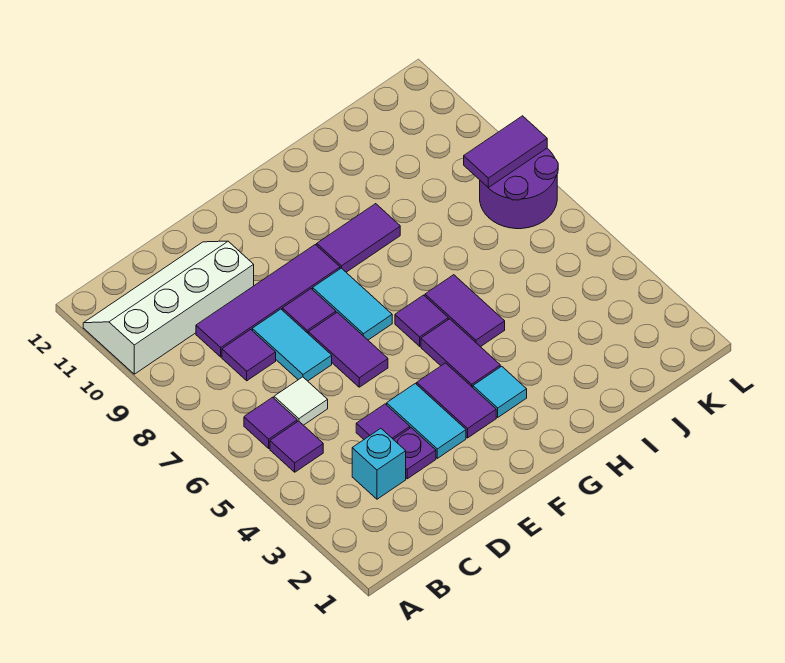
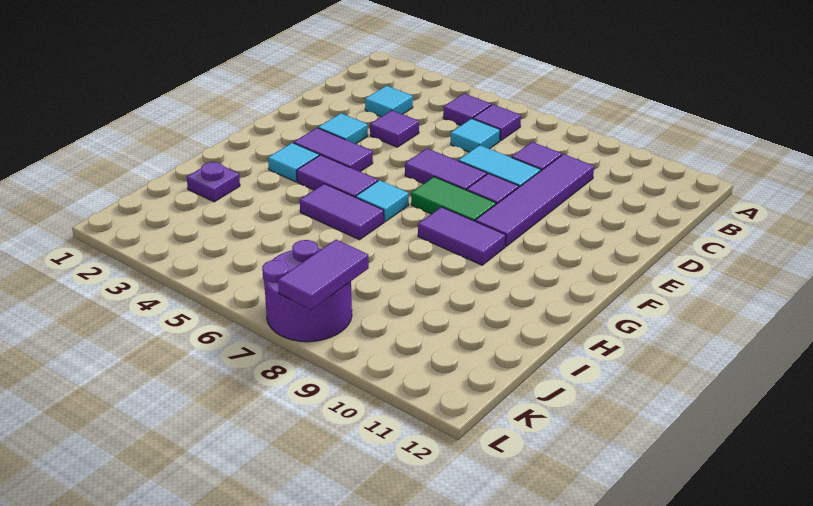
white slope A10:D11 level 1 top 10 -> none
cyan brick C3 level 1 -> cyan tile C3 level 1
white tile C6 level 1 -> cyan tile C6 level 1
purple plate D3 level 1 -> purple plate I2 level 1
cyan tile E3:E4 level 1 -> cyan tile E3 level 1
cyan tile F7:F8 level 1 -> green tile F7:F8 level 1
purple tile G6 level 1 -> cyan tile G6 level 1
purple tile G9:H9 level 1 -> purple tile G8:G9 level 1

